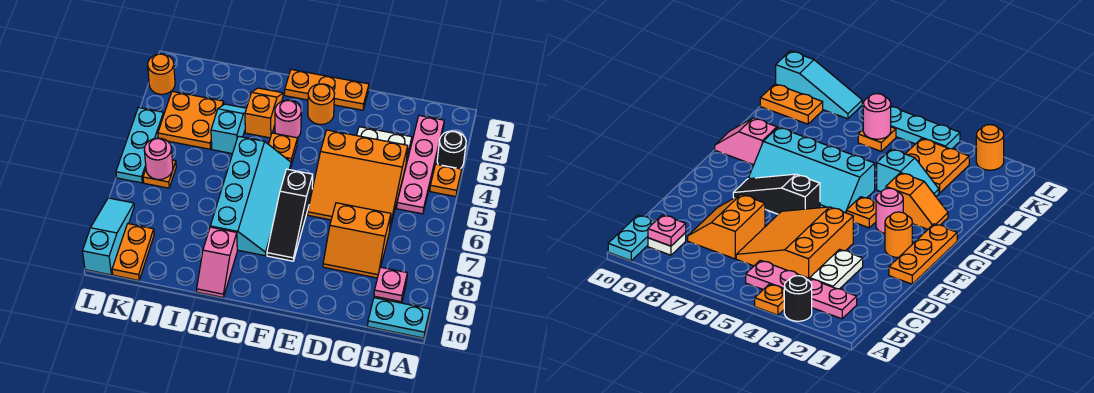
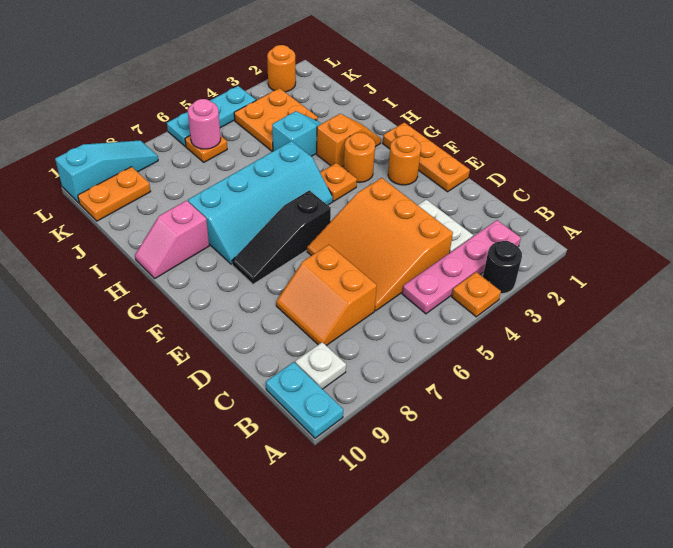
pink plate B9 level 2 -> none
pink round brick G3 level 1 -> orange round brick G3 level 1

